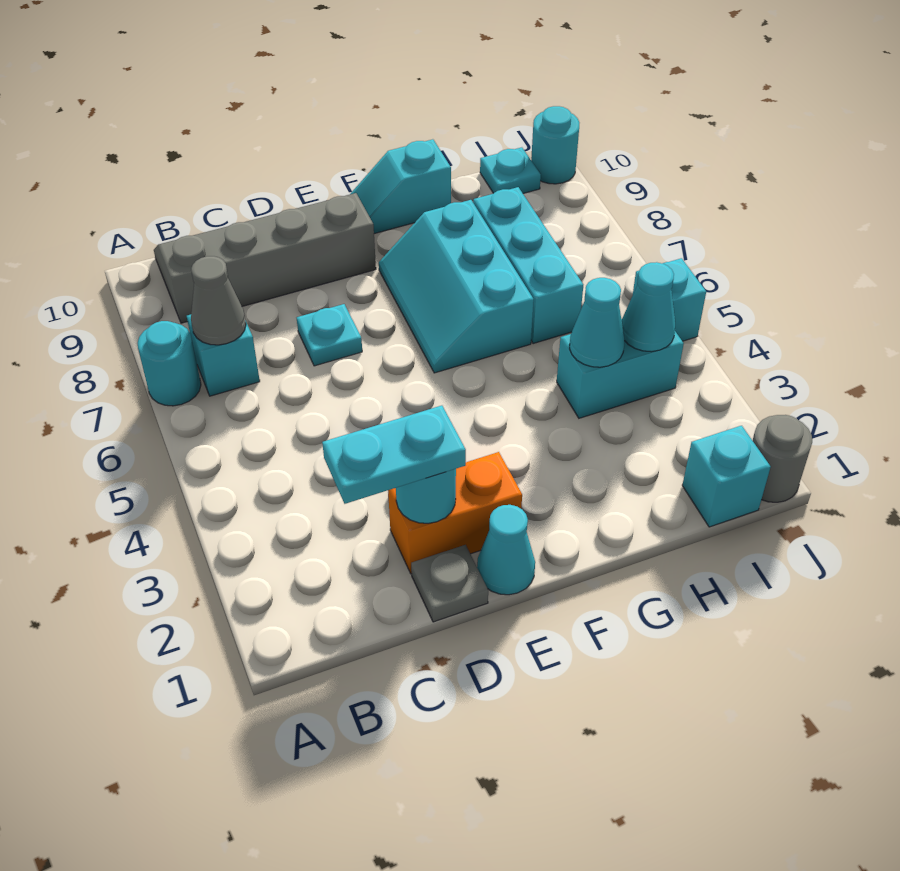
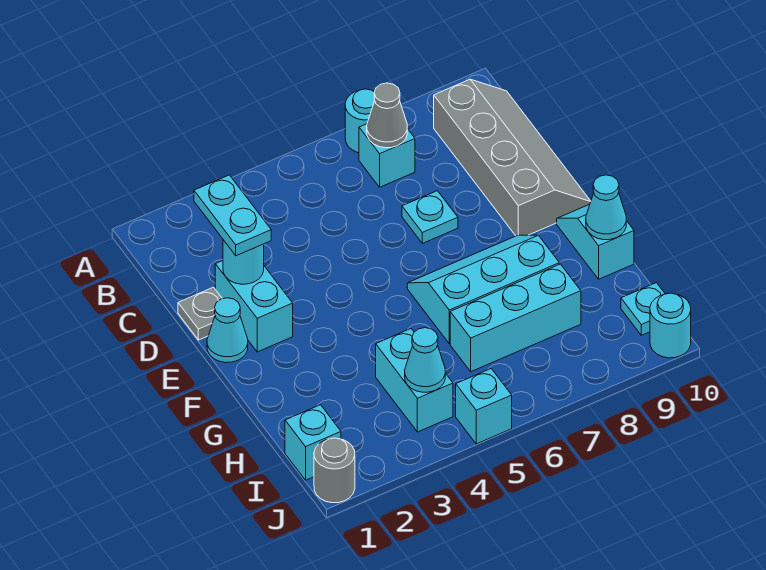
orange brick D2:E2 level 1 -> cyan brick D2:E2 level 1
cyan cone H4 level 2 -> cyan cone G10 level 2

